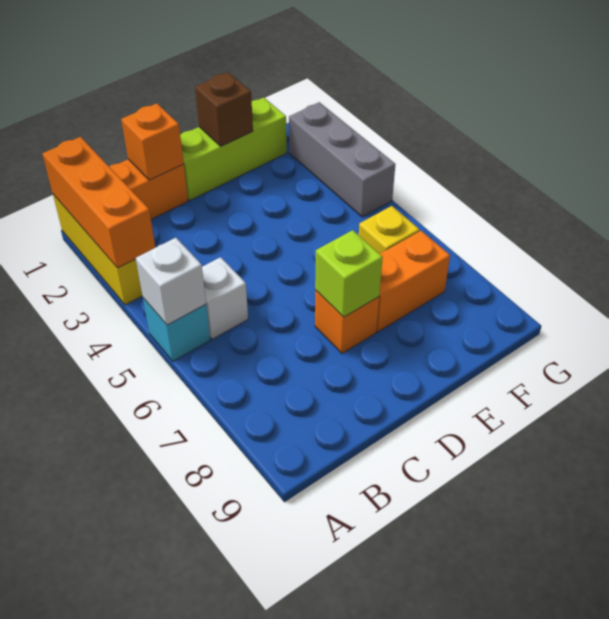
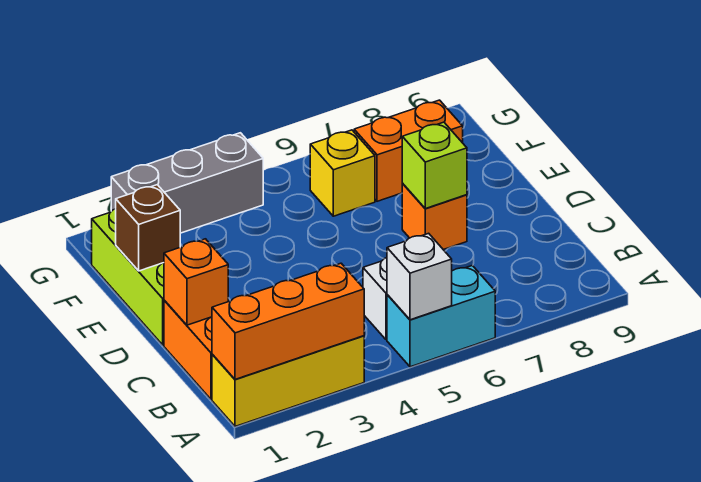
cyan brick A5 level 1 -> cyan brick A5:A6 level 1
orange brick E7:F7 level 1 -> orange brick F7:F8 level 1

